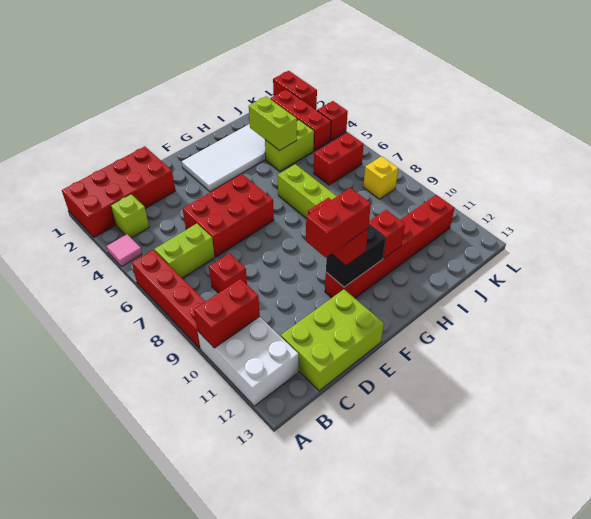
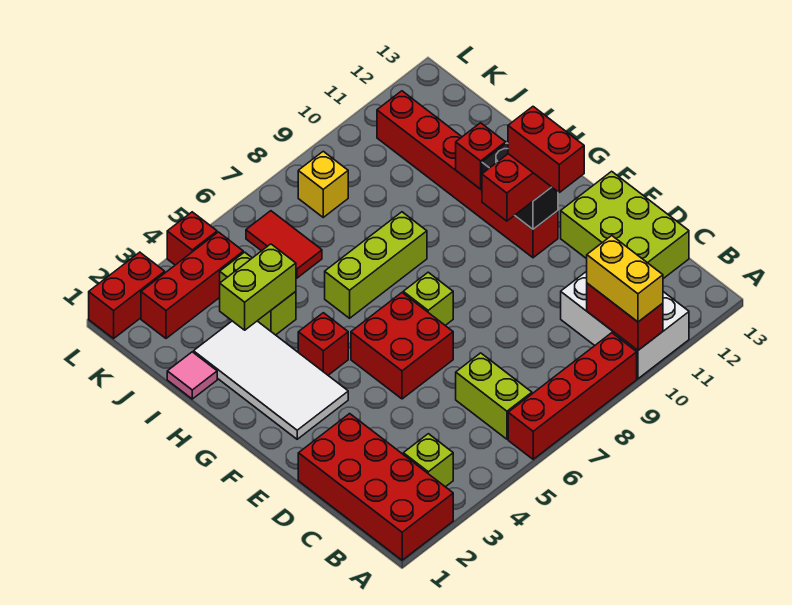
pink tile A4 level 1 -> pink tile I1 level 1
white brick A10:B12 level 1 -> white brick A10:C11 level 1
none -> yellow brick A10:B10 level 3
red brick C8 level 1 -> red brick G4 level 1
red brick D5:F6 level 1 -> red brick E5:F6 level 1
none -> lime brick F7 level 1
red brick J6:K6 level 1 -> red tile J6:K6 level 1

